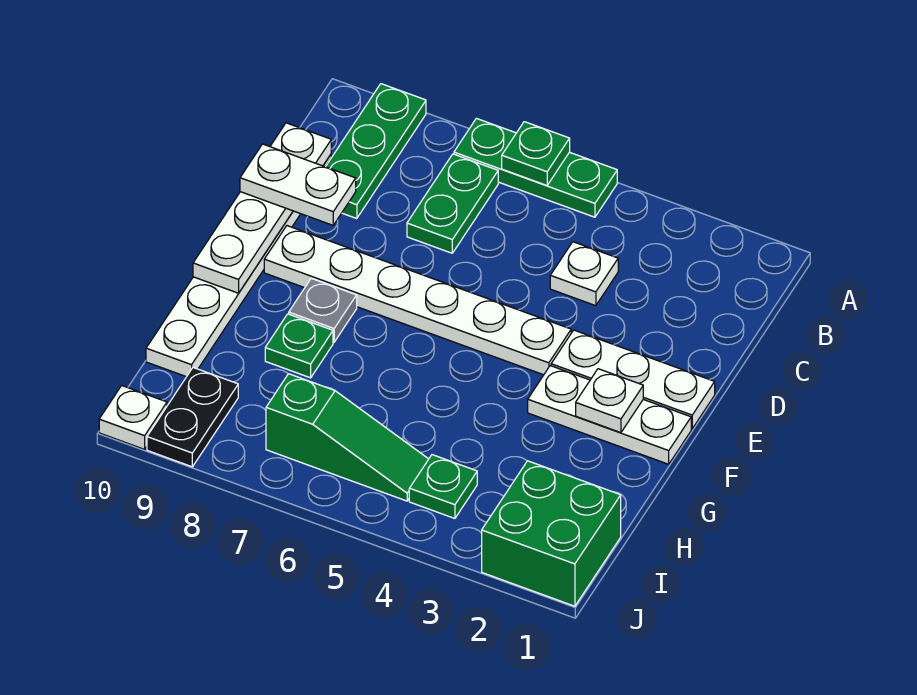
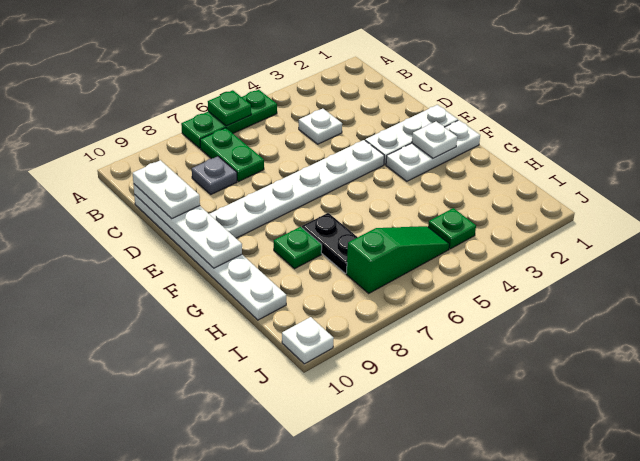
green plate A9:C9 level 1 -> none
white plate D9:D10 level 3 -> white plate C10:D10 level 3
grey plate F8 level 1 -> grey plate C8 level 1
green brick I1:J2 level 1 -> none
black plate I9:J9 level 1 -> black plate G7:H7 level 1

